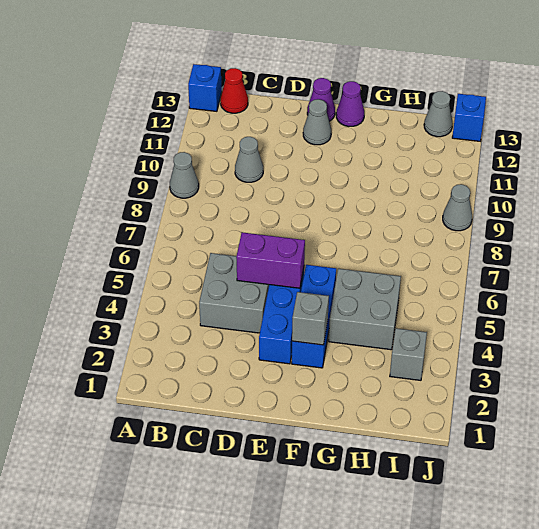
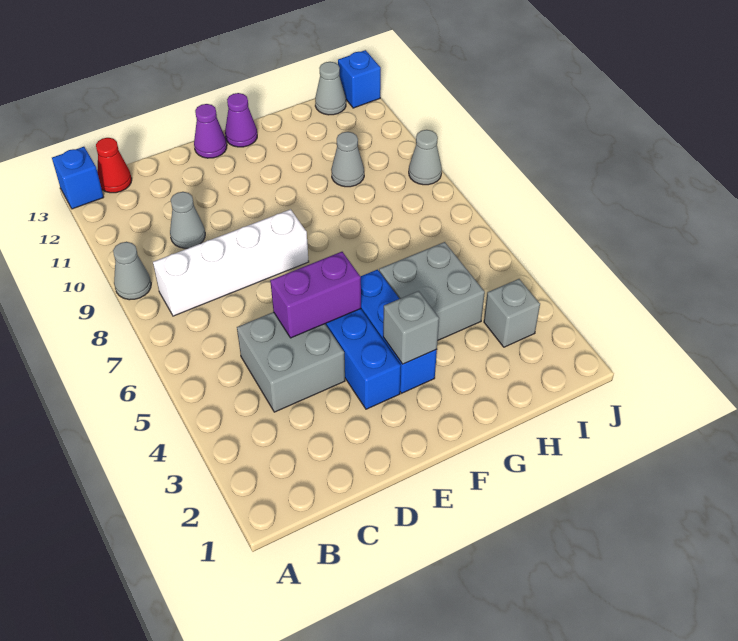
none -> white brick B8:E8 level 1
grey cone E12 level 1 -> grey cone H10 level 1

